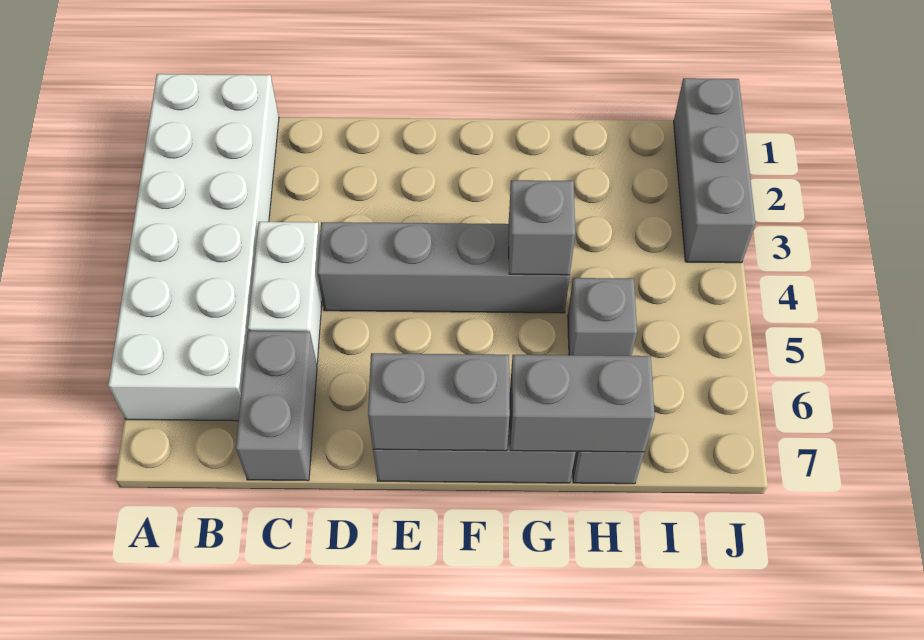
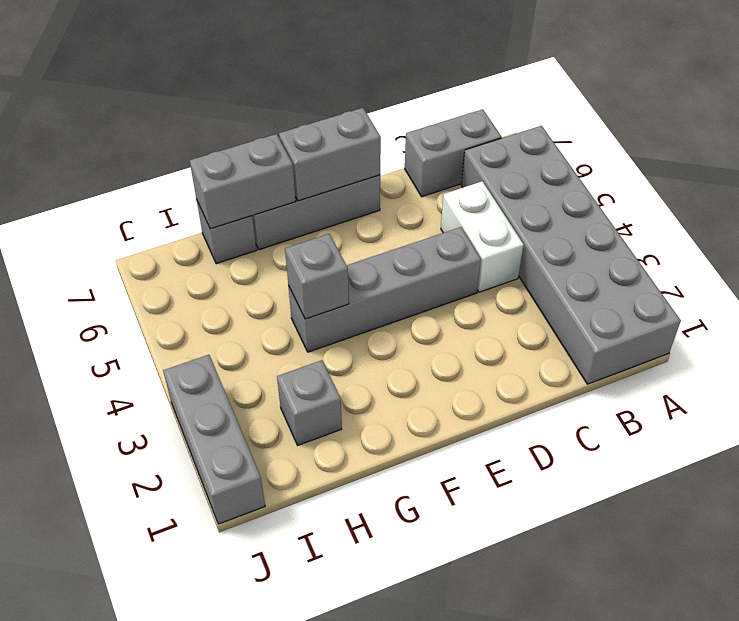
white brick A1:B6 level 1 -> grey brick A1:B6 level 1
grey brick C6:C7 level 1 -> grey brick B7:C7 level 1
grey brick H5 level 1 -> grey brick H2 level 1

